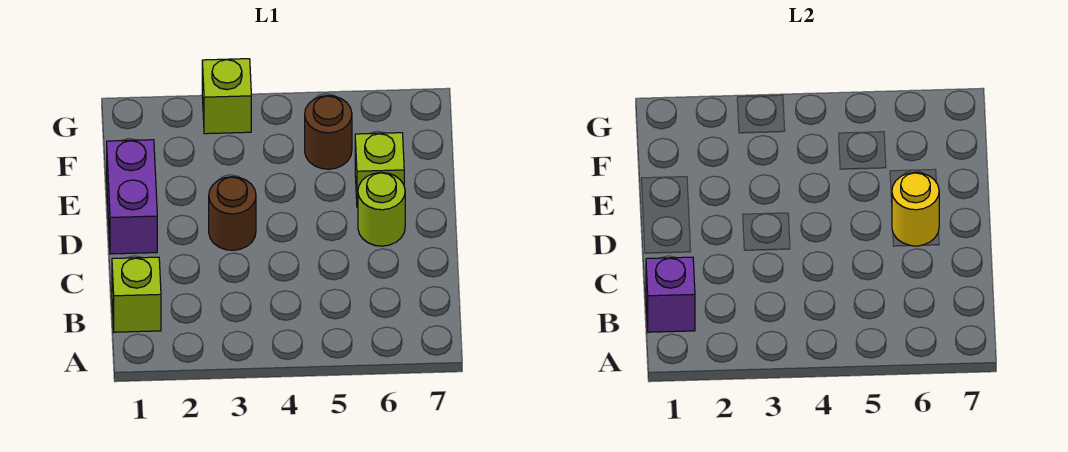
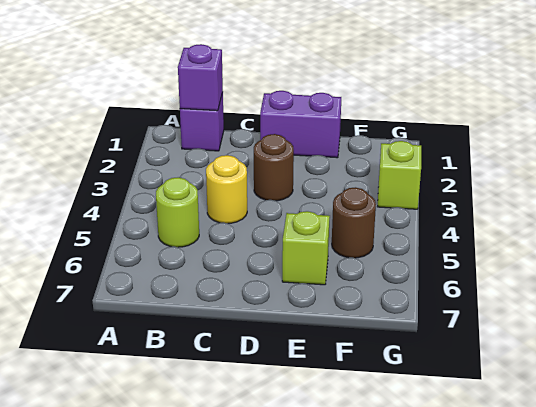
lime brick B1 level 1 -> purple brick B1 level 1
lime round brick D6 level 1 -> lime round brick B5 level 1
yellow round brick D6 level 2 -> yellow round brick C4 level 1

